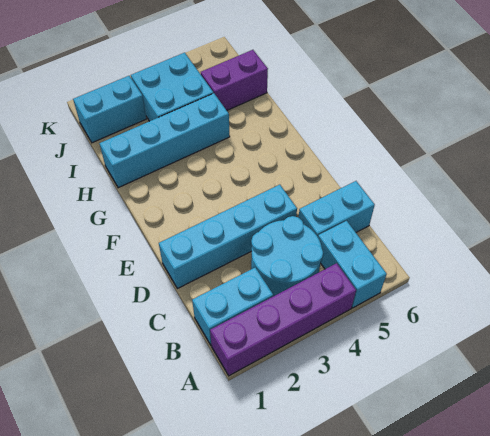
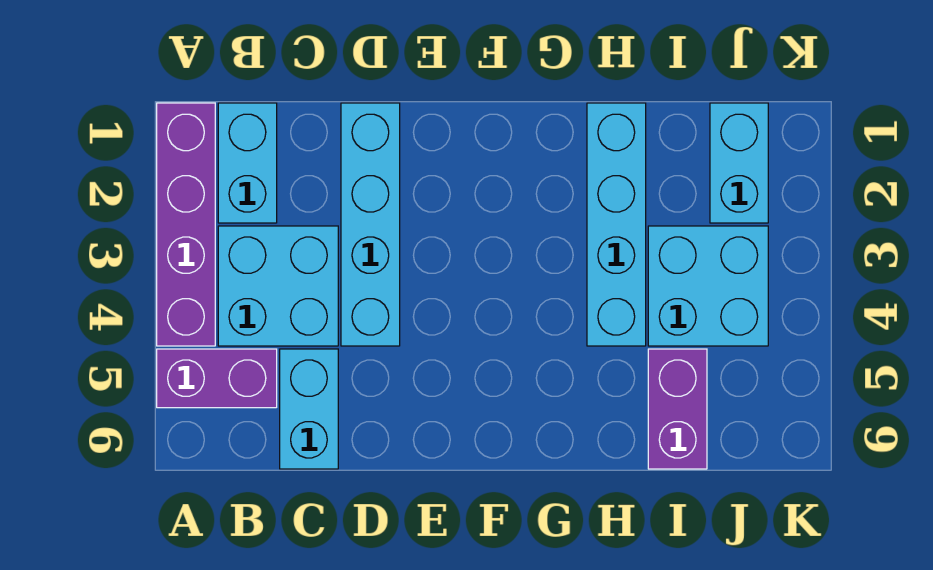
cyan brick A5:B5 level 1 -> purple brick A5:B5 level 1
cyan round brick B3:C4 level 1 -> cyan brick B3:C4 level 1

